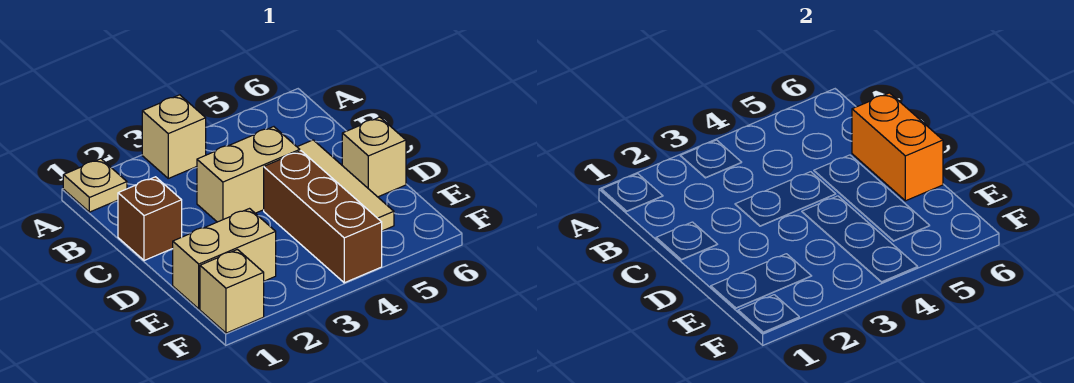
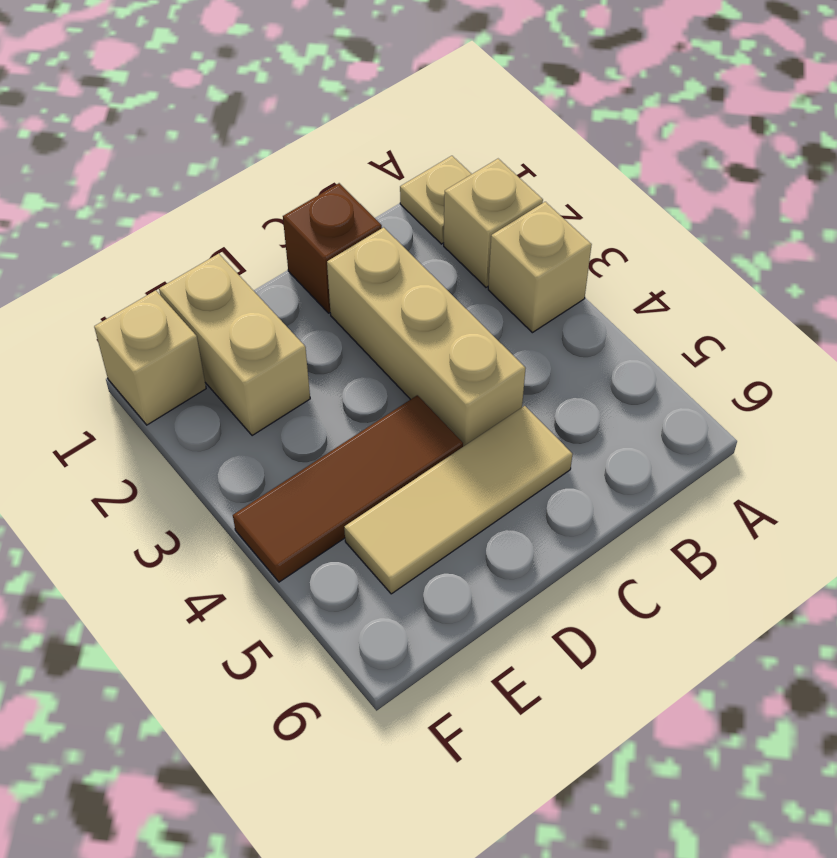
tan brick C3:C4 level 1 -> tan brick C2:C4 level 1
orange brick C6:D6 level 2 -> none
brown brick D4:F4 level 1 -> brown tile D4:F4 level 1
tan brick D6 level 1 -> tan brick A2 level 1

